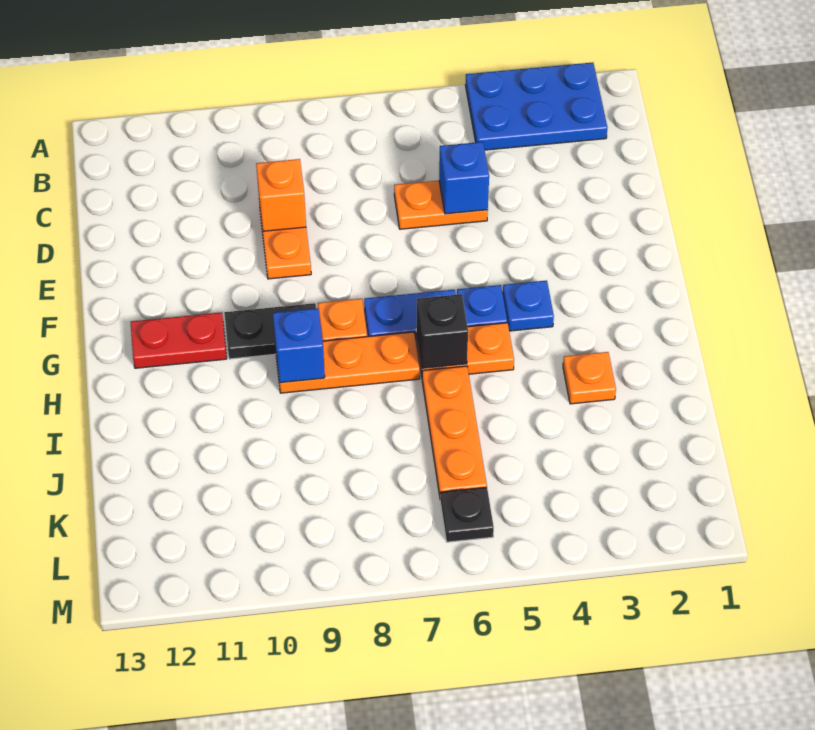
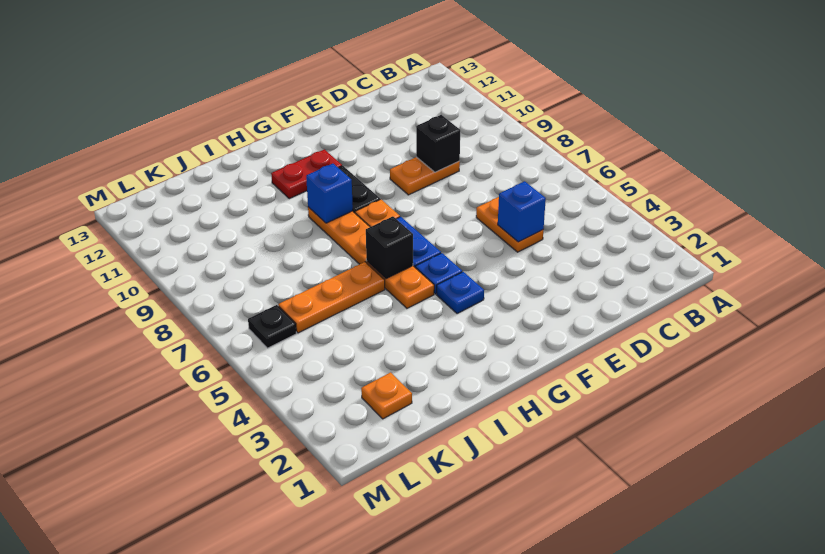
blue plate A2:B4 level 1 -> none
orange brick D9 level 2 -> black brick D9 level 2
red plate G11:G12 level 1 -> red plate G11:H11 level 1
orange plate I3 level 1 -> orange plate K2 level 1

